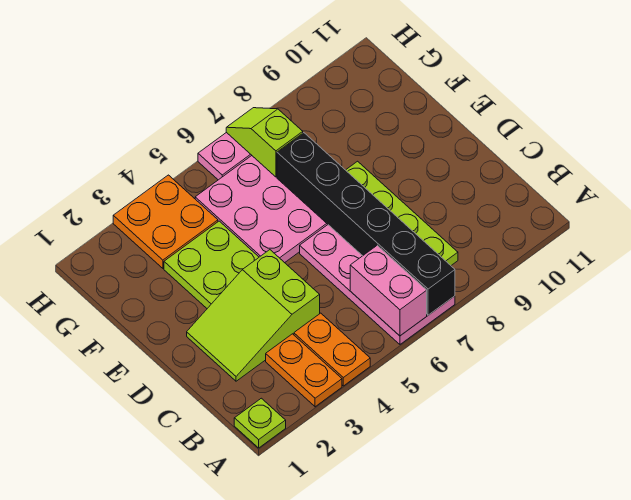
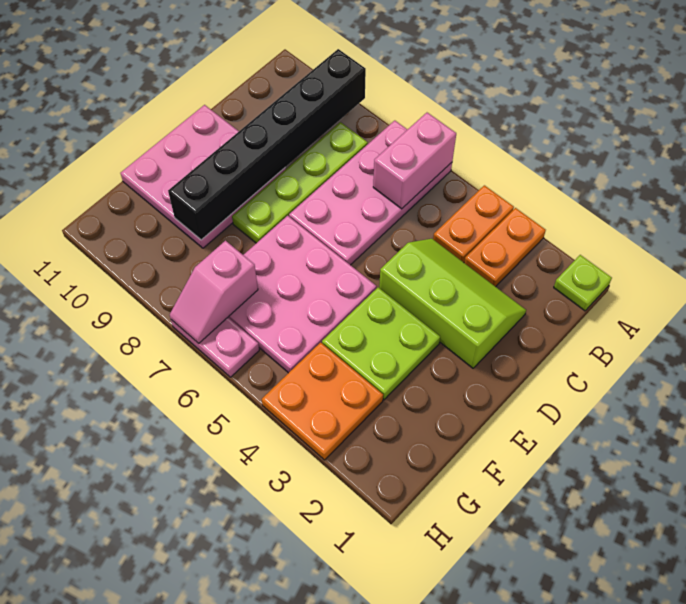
black brick A7:F7 level 2 -> black brick A9:F9 level 2
lime slope C2:D4 level 1 top 4 -> lime slope C2:D4 level 1 top D
none -> pink plate D9:F11 level 1
lime slope G7:H7 level 2 top G -> pink slope G7:H7 level 2 top G

